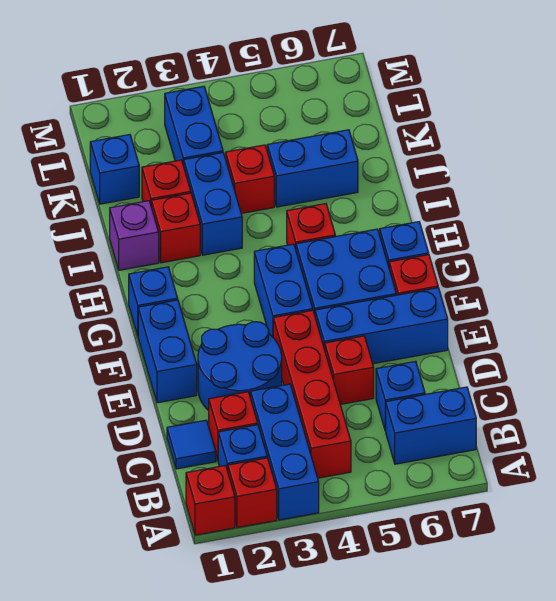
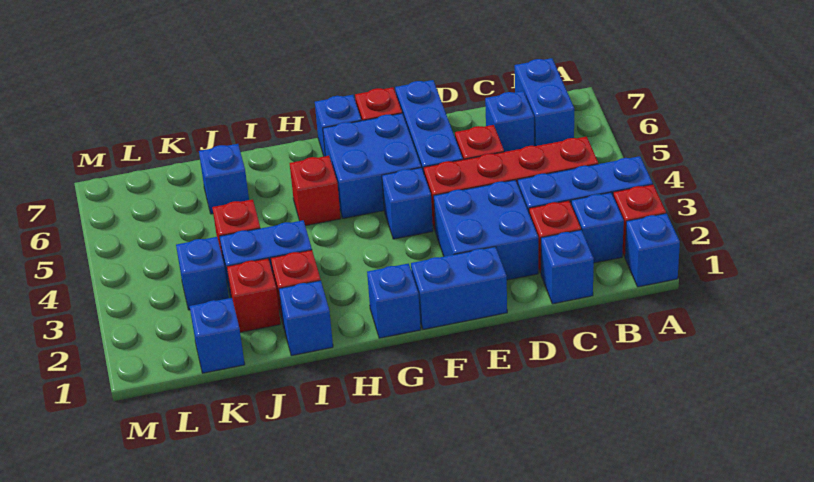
red brick A1 level 1 -> blue brick A1 level 1
blue tile C1 level 1 -> blue brick C1 level 1
blue round brick D2:E3 level 1 -> blue brick D2:E3 level 1
blue brick F4:G4 level 1 -> blue brick F4 level 1
purple brick I1 level 1 -> blue brick I1 level 1
blue brick J5:J6 level 1 -> blue brick J6 level 1
blue brick K3:L3 level 1 -> blue brick K3 level 1

